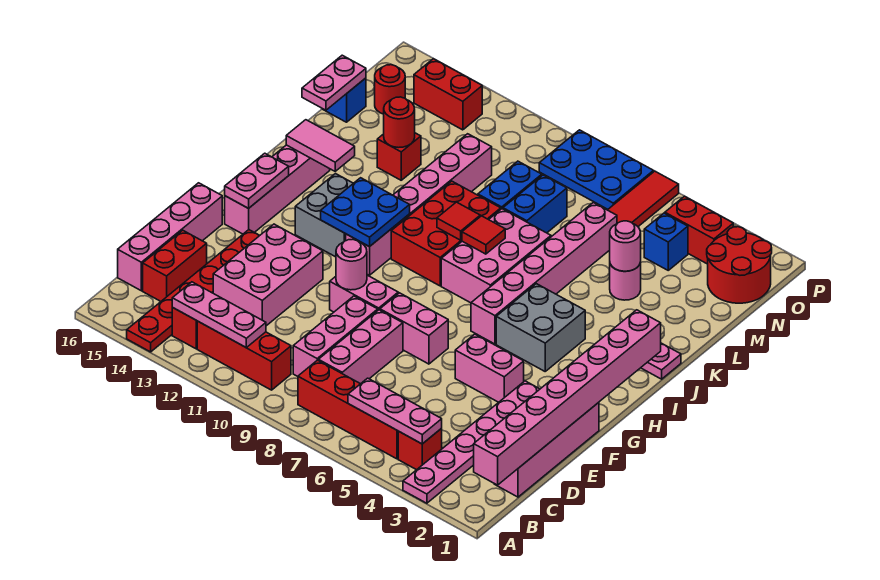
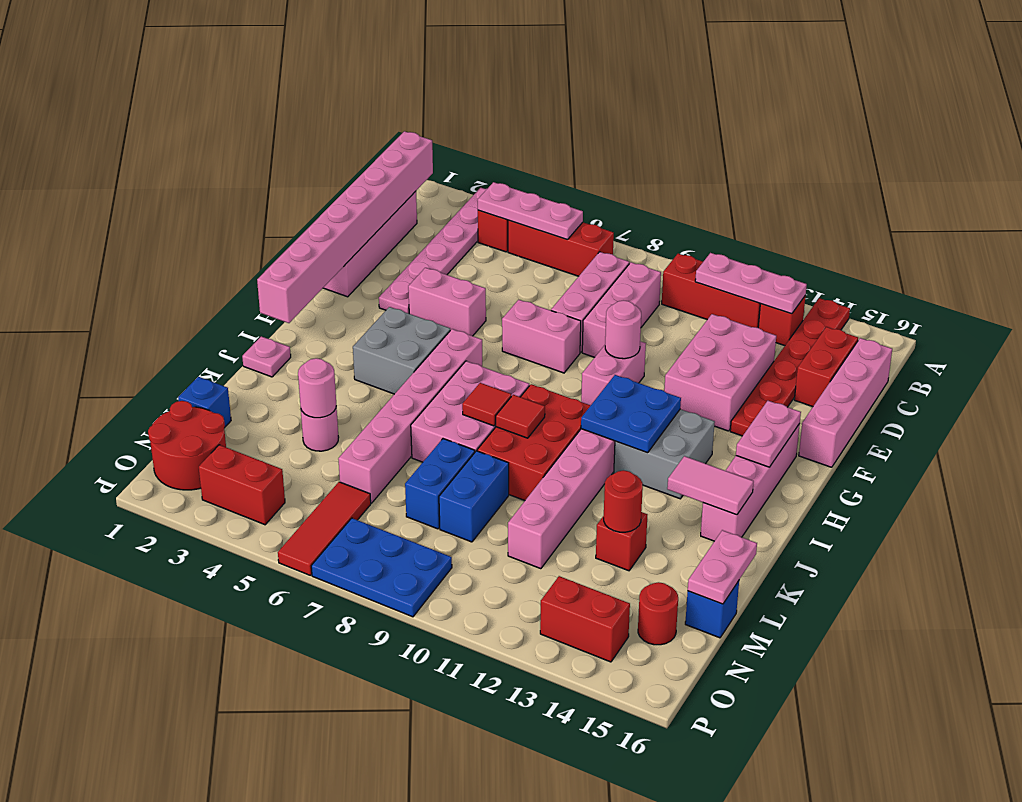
red brick B5:B8 level 1 -> red brick B5:B7 level 1
pink brick F9:F10 level 1 -> pink brick F10:G10 level 1
blue brick N4 level 1 -> blue brick M1 level 1

